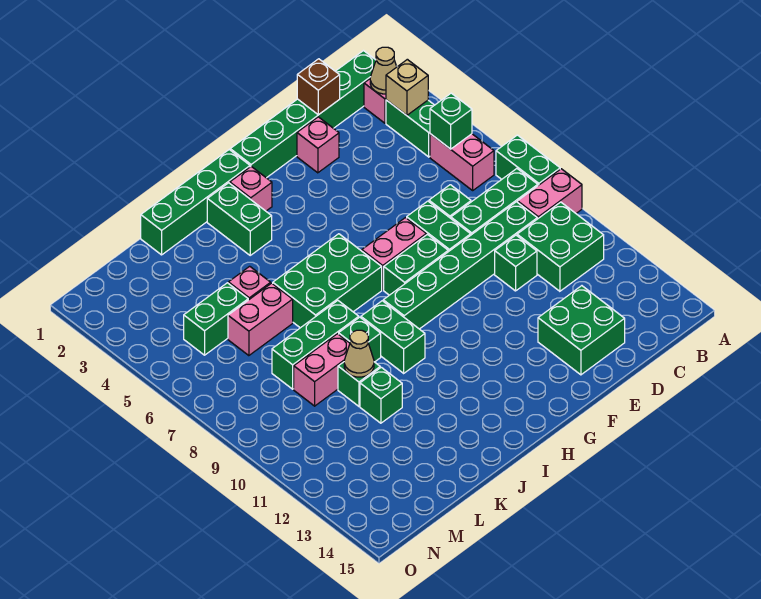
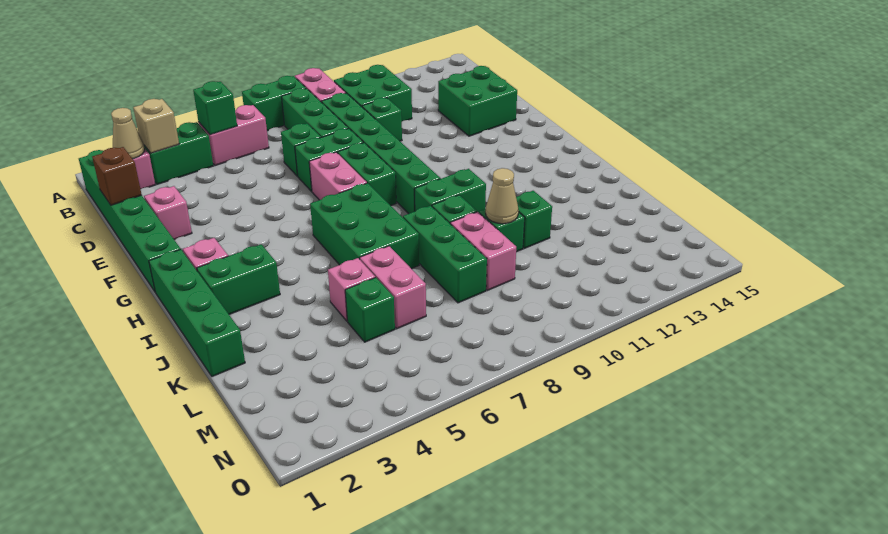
green brick L5:M5 level 1 -> green brick L5 level 1

